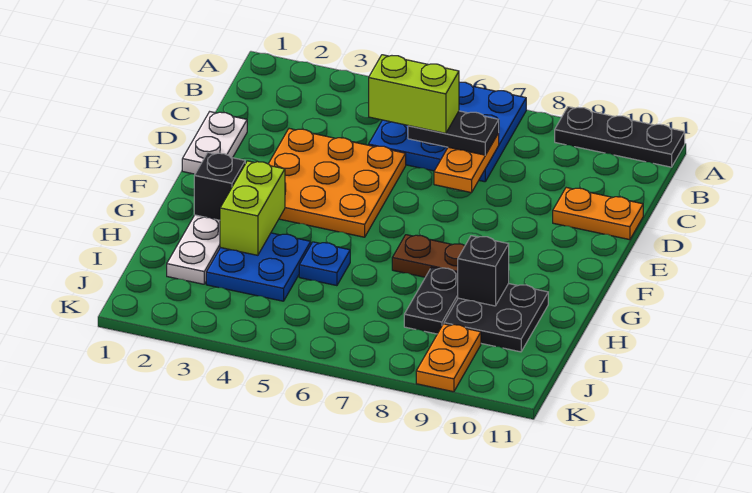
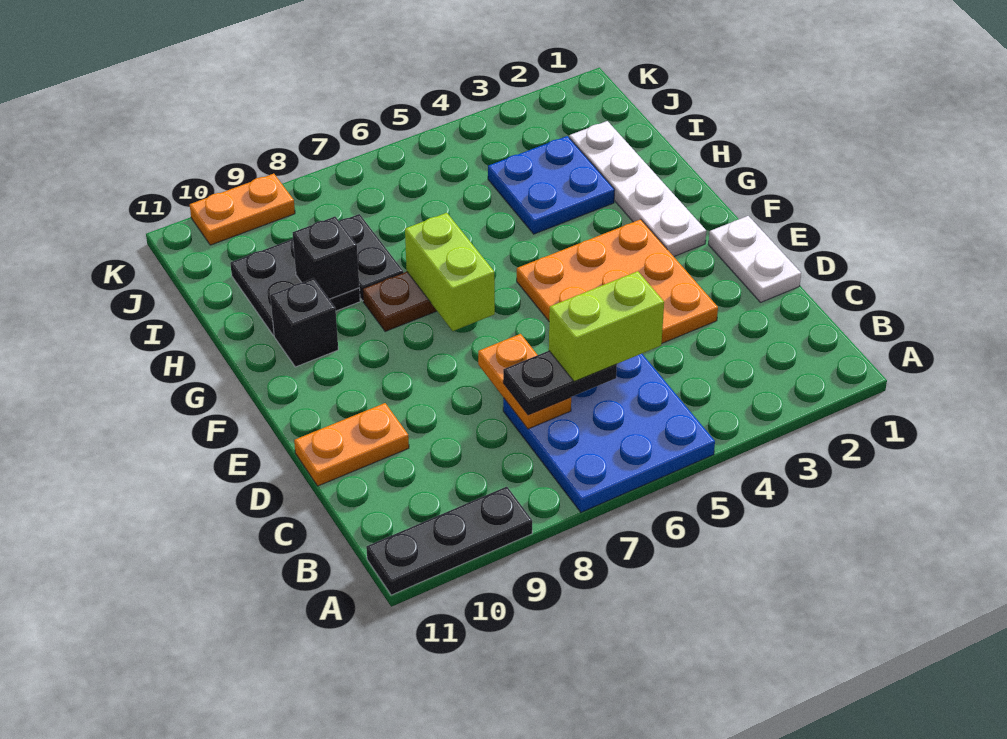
black brick G2 level 2 -> black brick G10 level 1
lime brick G3:H3 level 2 -> lime brick F7:G7 level 2
blue plate H5 level 1 -> none
orange plate J9:K9 level 1 -> orange plate K9:K10 level 1

